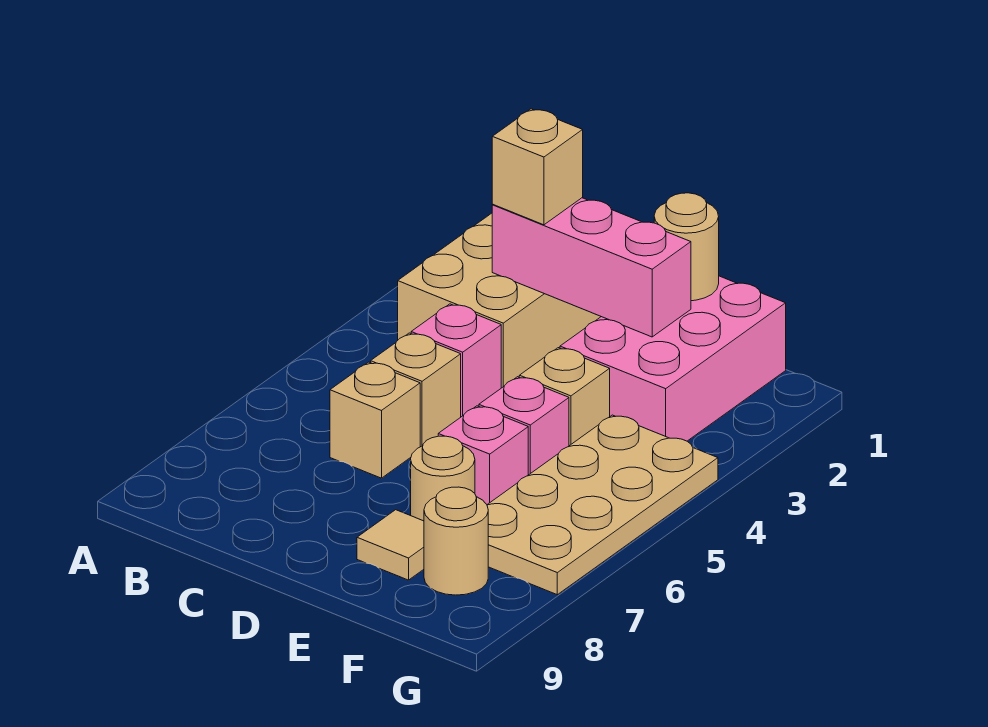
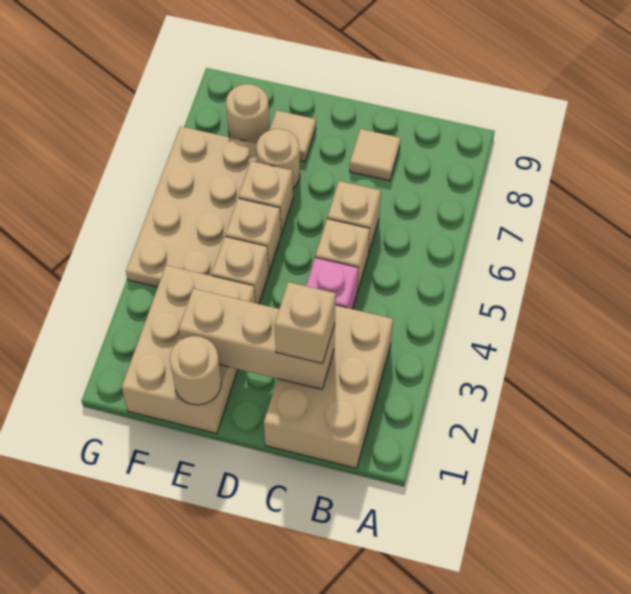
pink brick C2:E2 level 2 -> tan brick C2:E2 level 2
none -> tan tile C8 level 1
pink brick E1:F3 level 1 -> tan brick E1:F3 level 1
pink brick E5 level 1 -> tan brick E5 level 1
pink brick E6 level 1 -> tan brick E6 level 1

